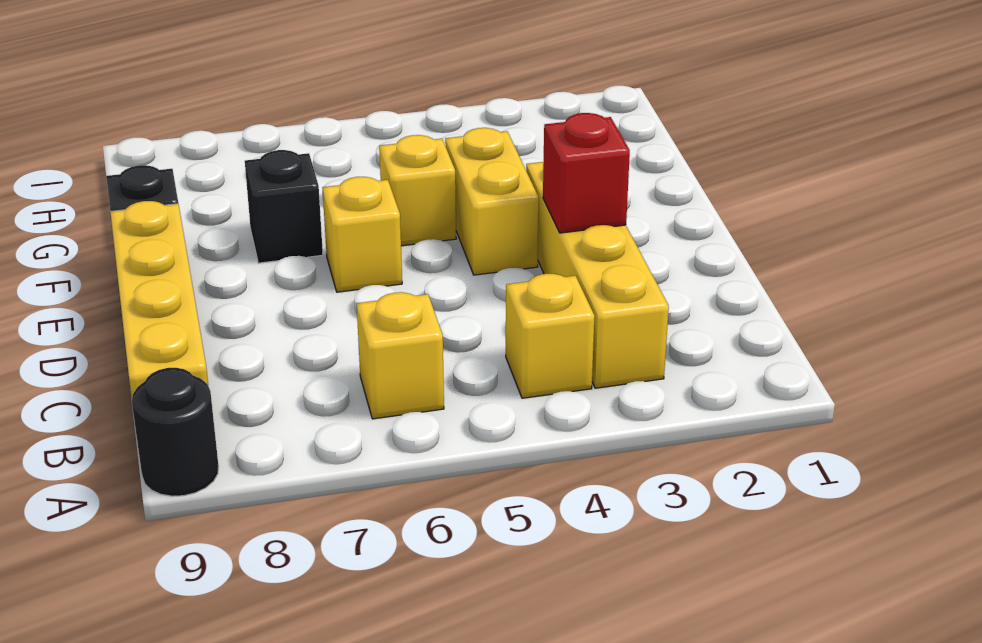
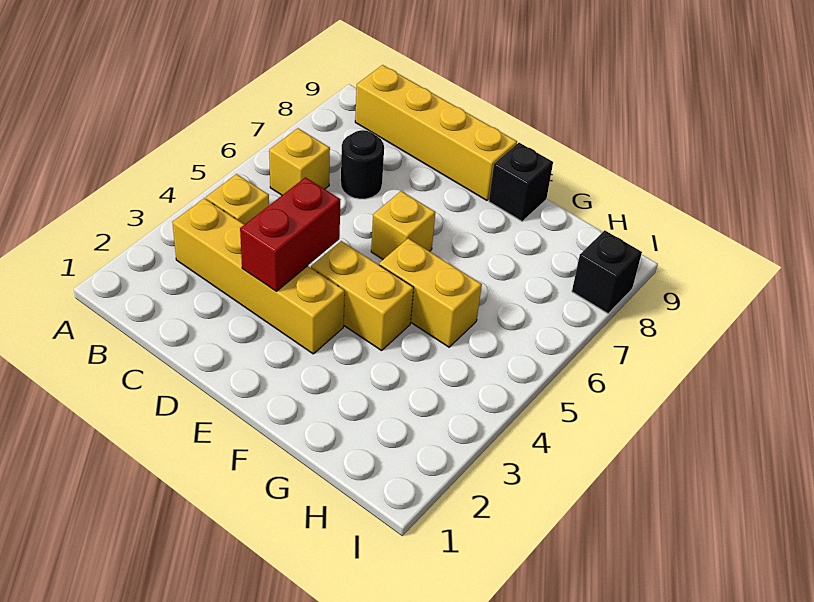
black round brick A9 level 1 -> black round brick C7 level 1
red brick D3 level 2 -> red brick D3:D4 level 2
yellow brick F5 level 1 -> yellow brick F5:G5 level 1
black brick F7 level 1 -> black brick I8 level 1

